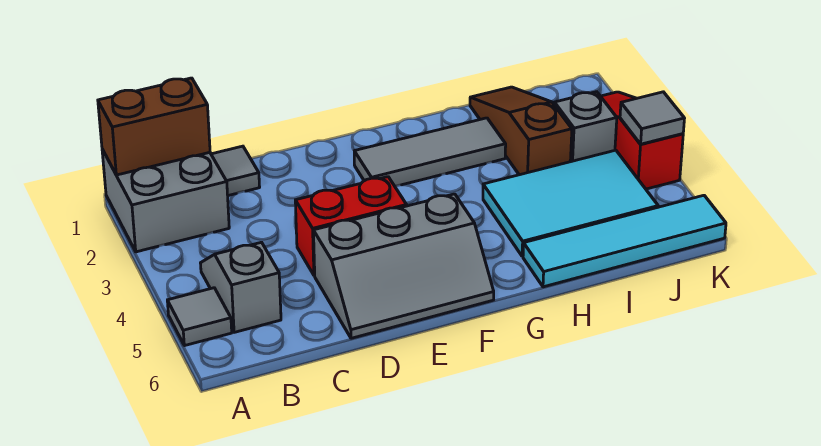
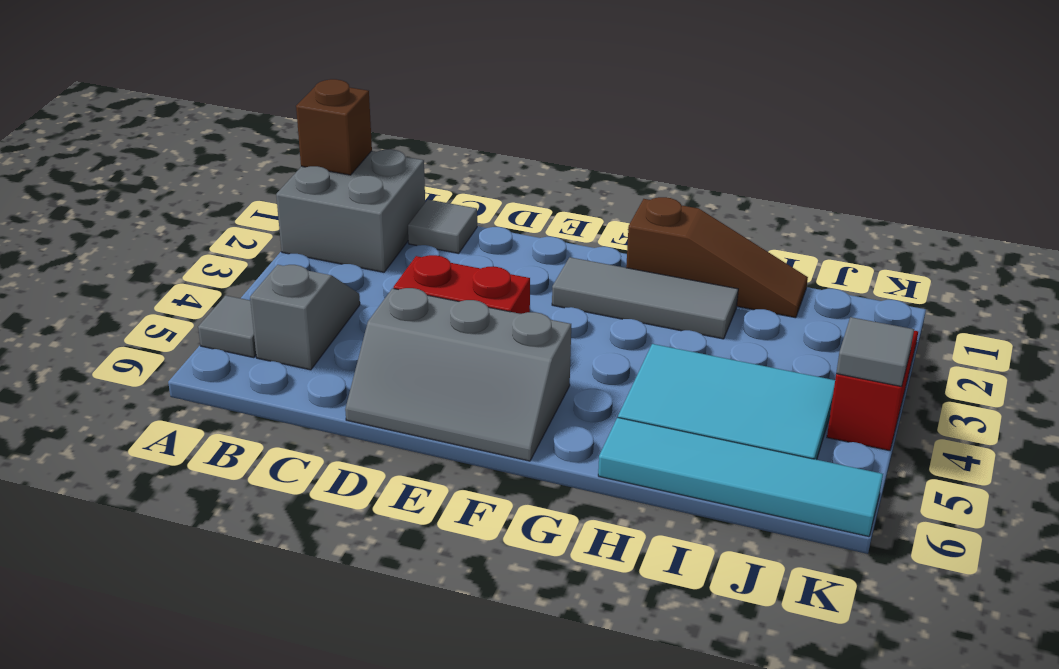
brown brick A1:B1 level 2 -> brown brick A1 level 2
brown slope I1:I3 level 1 top 3 -> brown slope G1:I1 level 1 top G
grey brick J3 level 1 -> none

